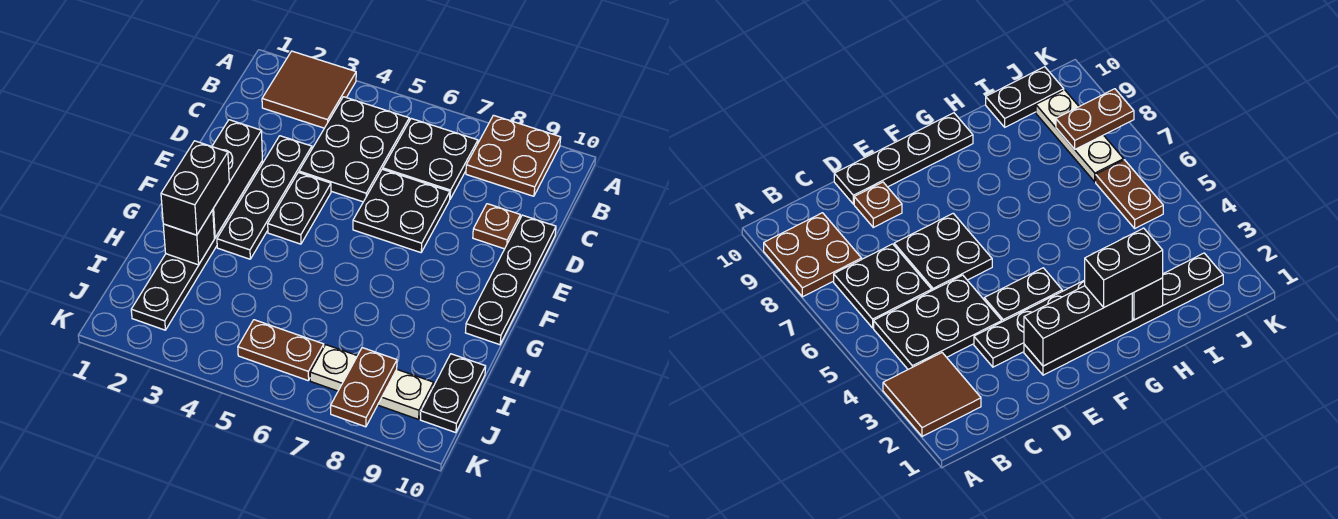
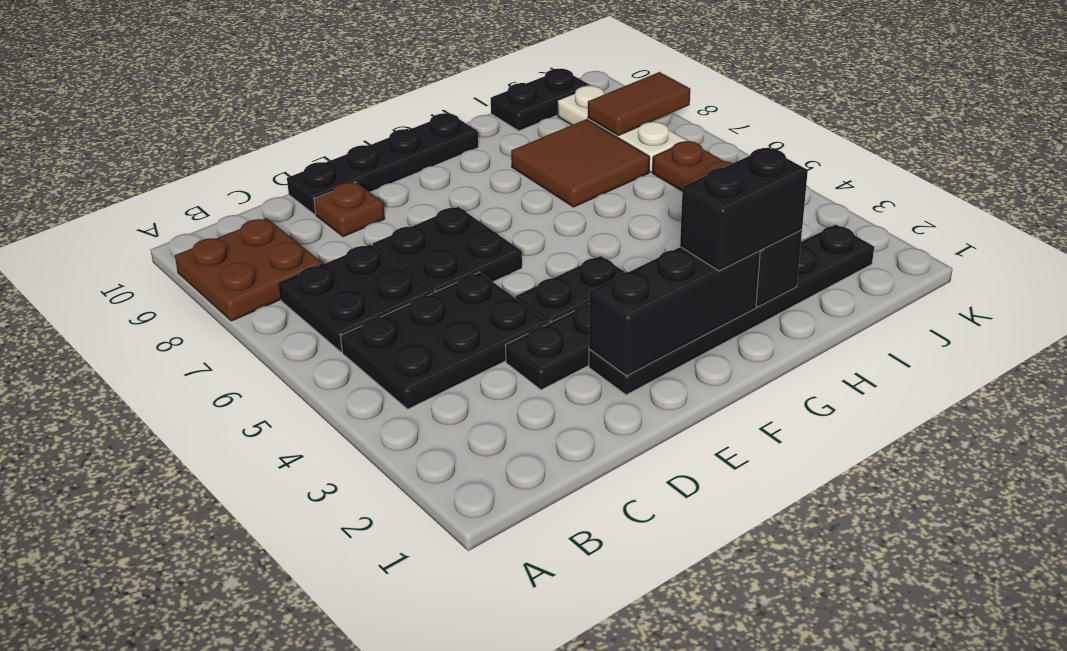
brown tile A2:B3 level 1 -> brown tile H7:I8 level 1
brown plate J8:K8 level 2 -> brown tile J8:K8 level 2

